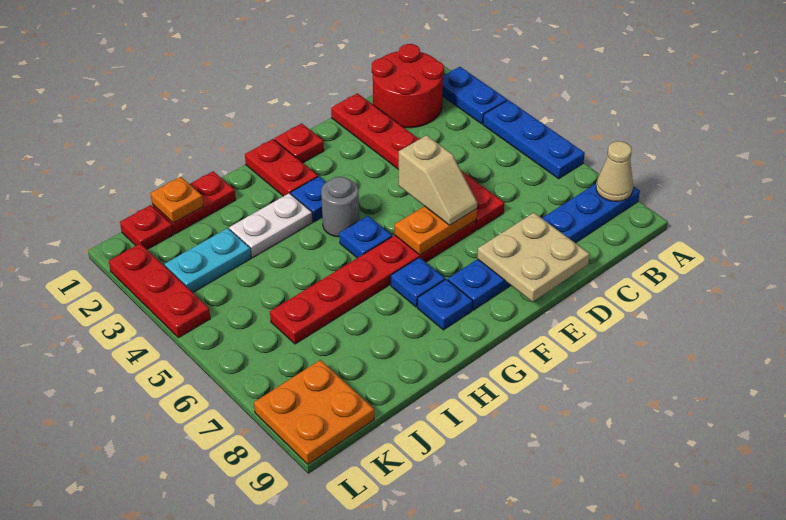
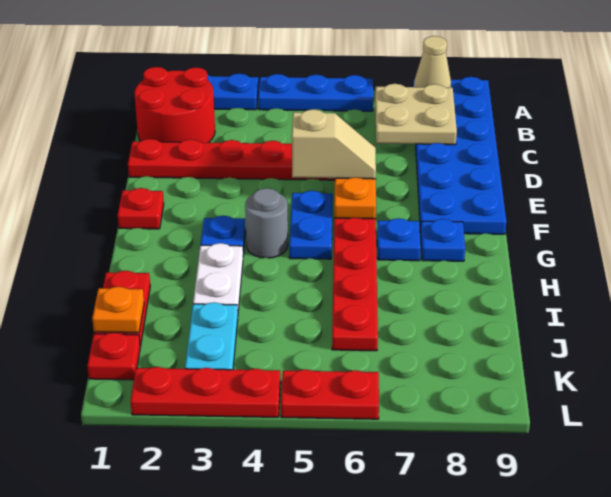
blue plate A8:F8 level 1 -> blue plate A8:F9 level 1
tan plate D8:E9 level 2 -> tan plate B7:C8 level 2
red plate G1:G2 level 1 -> red plate L5:L6 level 1
blue plate G5 level 1 -> blue plate F5:G5 level 1
orange plate K8:L9 level 1 -> none

